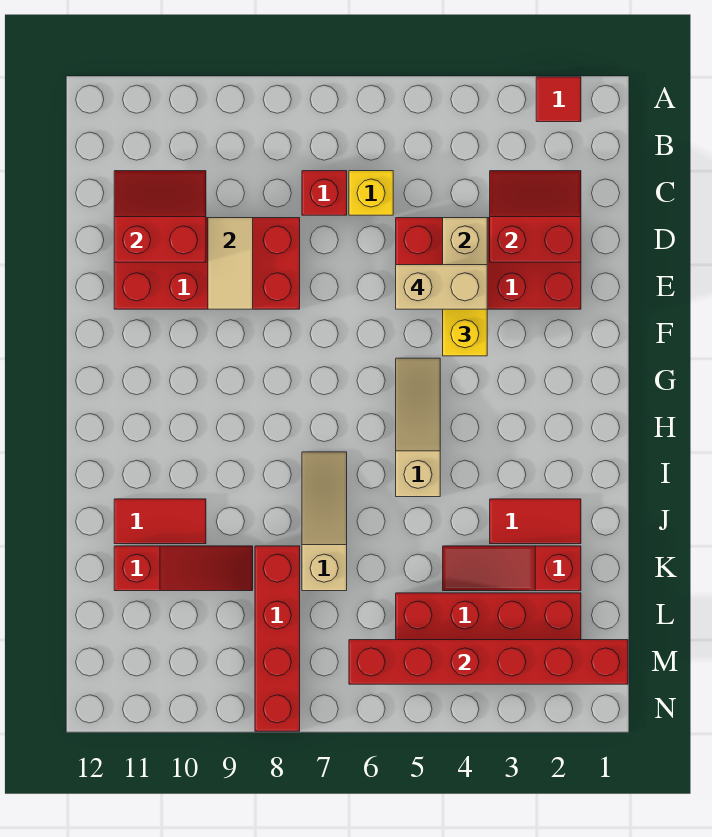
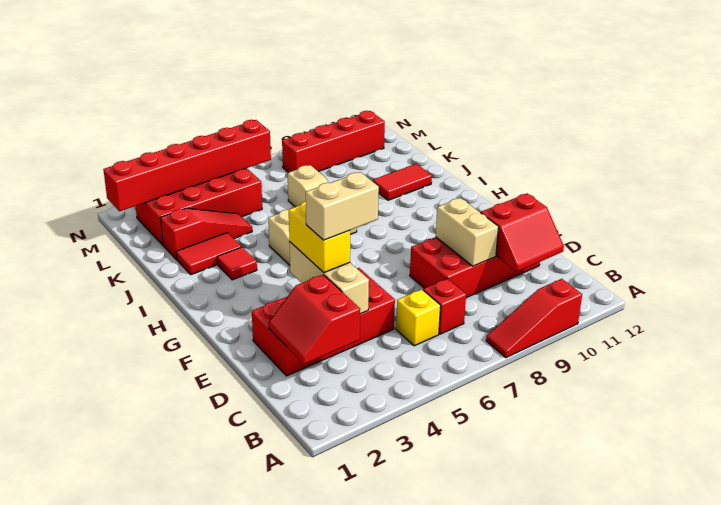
red tile A2 level 1 -> red tile I3 level 1
red slope C2:D3 level 2 top D -> red slope C2:D3 level 2 top 3
tan tile D9:E9 level 2 -> tan brick D9:E9 level 2
red brick K8:N8 level 1 -> red brick M8:M11 level 1
red slope K9:K11 level 1 top 11 -> red slope A8:A10 level 1 top 10

